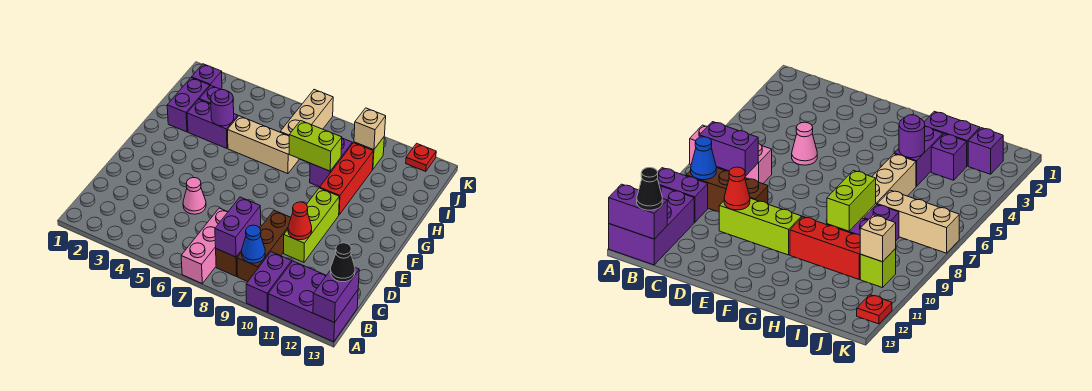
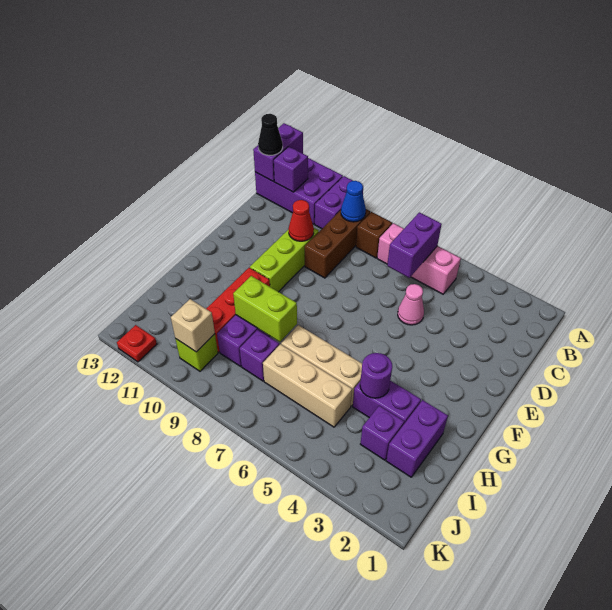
pink brick A7:C7 level 1 -> pink brick B5:B7 level 1
purple brick B8:C8 level 2 -> purple brick B6:C6 level 2
tan brick I7:K7 level 1 -> tan brick I5:I7 level 1
purple brick J2 level 1 -> purple brick B12 level 2

